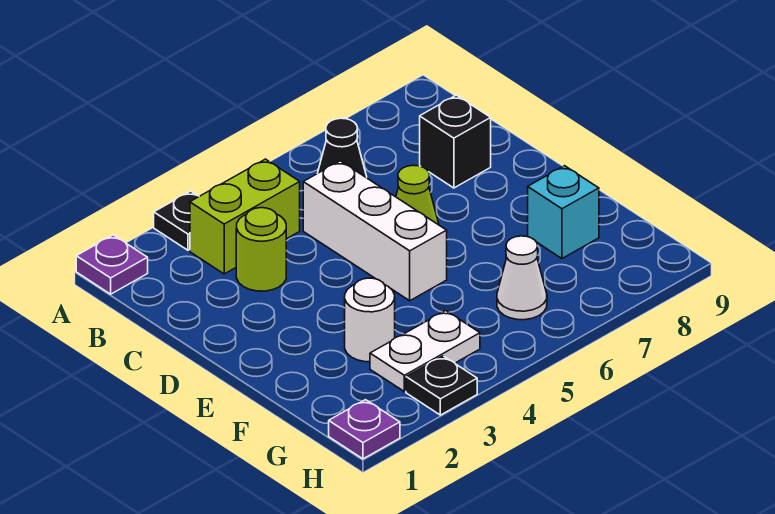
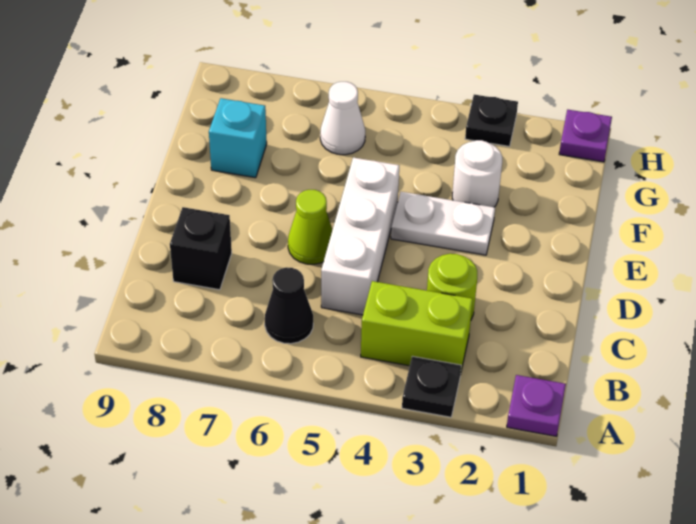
white plate G3:G4 level 1 -> white plate E3:E4 level 1

